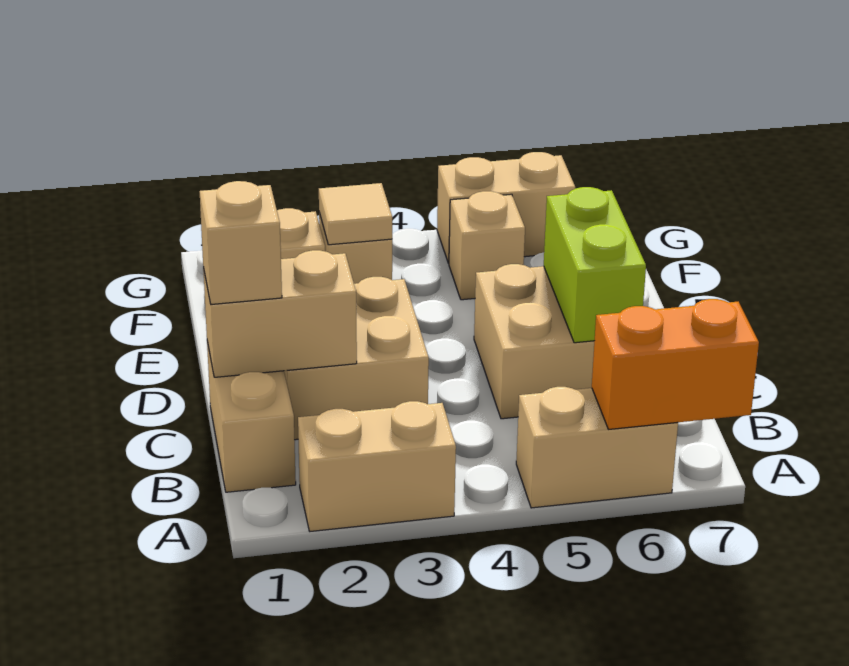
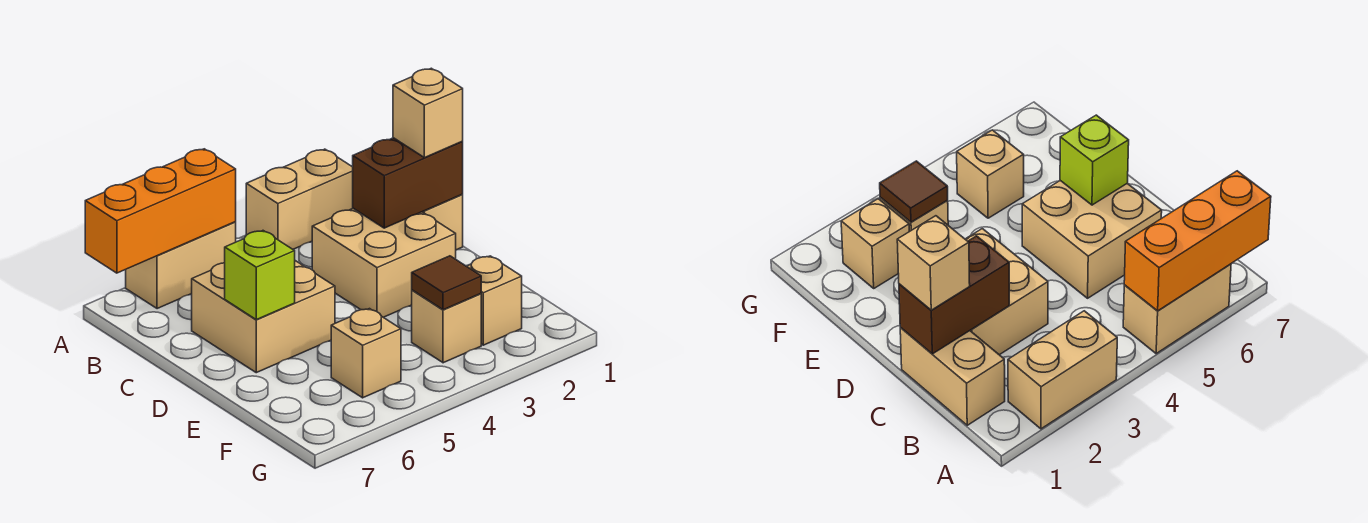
orange brick A6:A7 level 2 -> orange brick A5:A7 level 2
tan brick C1:C2 level 2 -> brown brick C1:C2 level 2
lime brick C6:D6 level 2 -> lime brick D6 level 2
tan tile F3 level 2 -> brown tile F3 level 2
tan brick G5:G6 level 1 -> none

